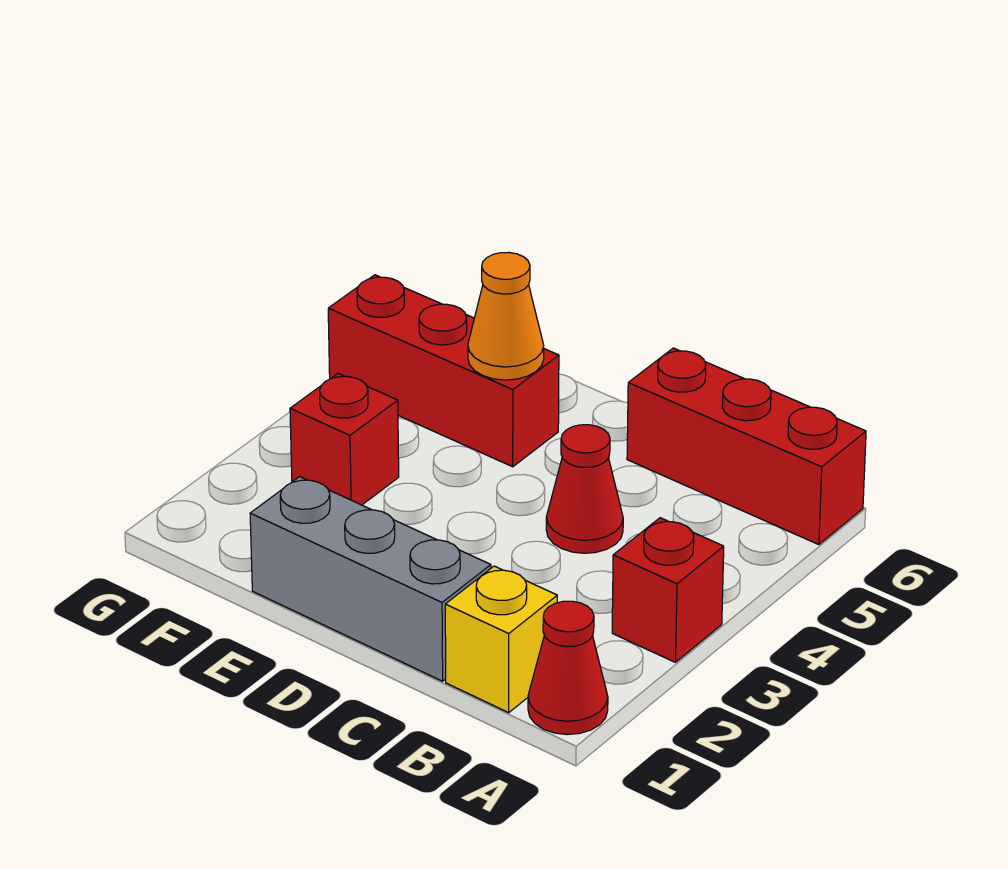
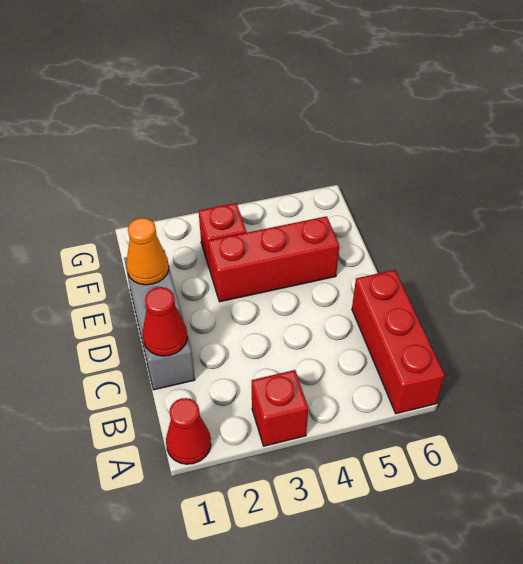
yellow brick B1 level 1 -> none
red cone C4 level 1 -> red cone C1 level 2
red brick E5:G5 level 1 -> red brick E3:E5 level 1
orange cone E5 level 2 -> orange cone E1 level 2

